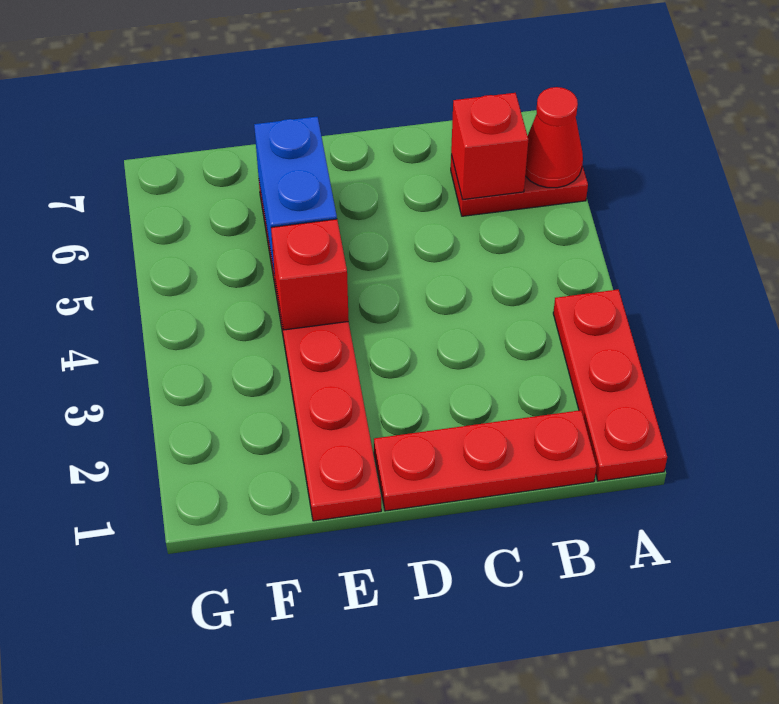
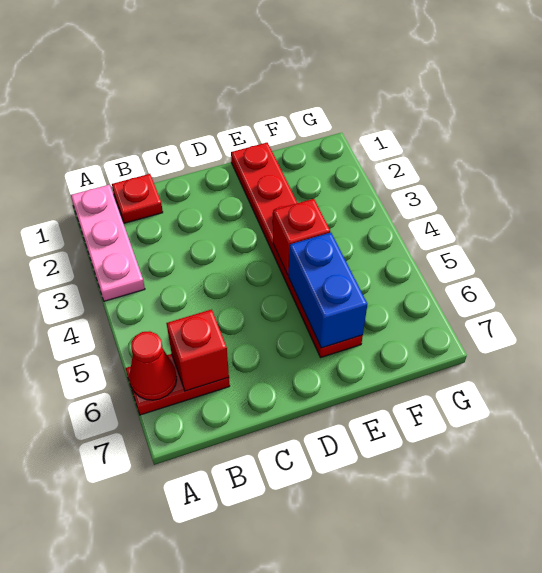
red plate A1:A3 level 1 -> pink plate A1:A3 level 1
red plate B1:D1 level 1 -> red plate B1 level 1

